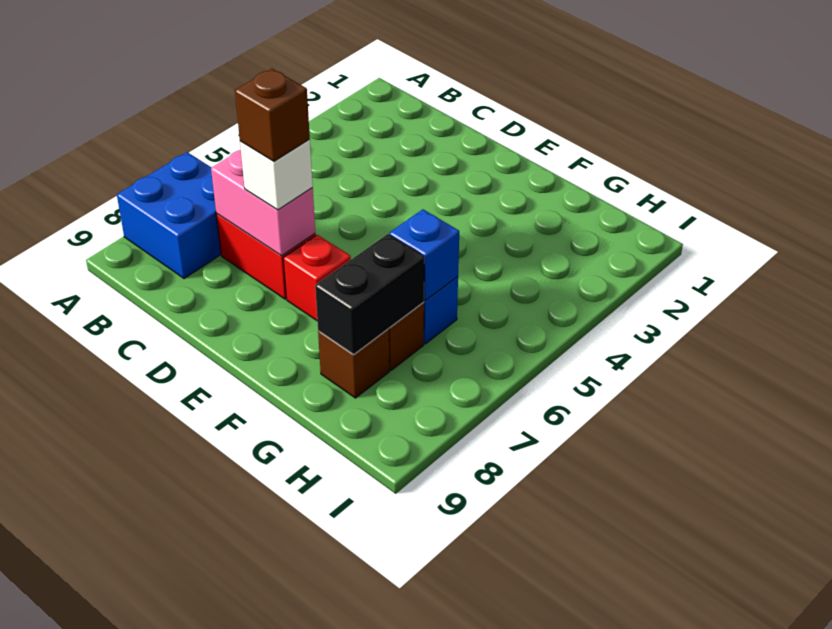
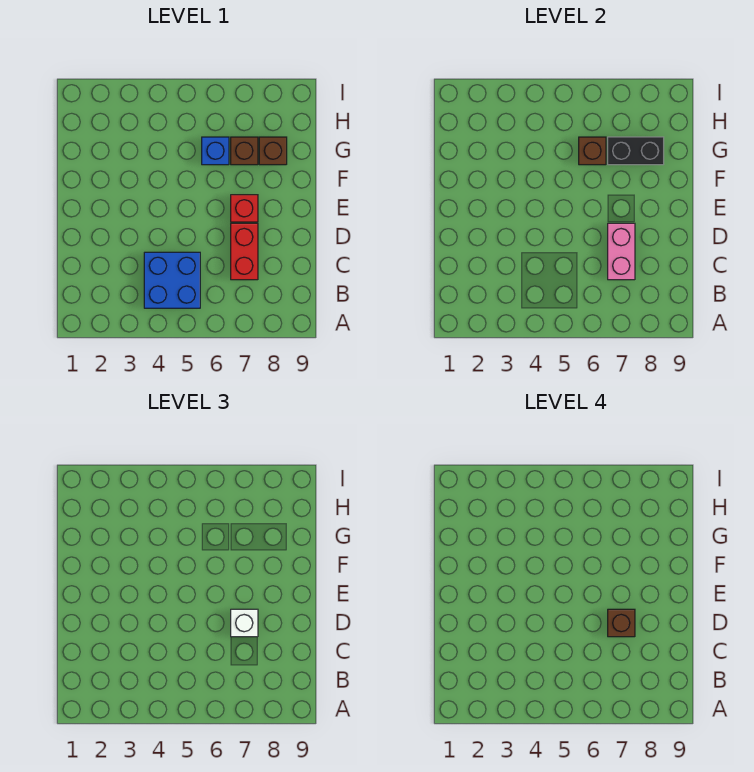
blue brick A7:B8 level 1 -> blue brick B4:C5 level 1
blue brick G6 level 2 -> brown brick G6 level 2

